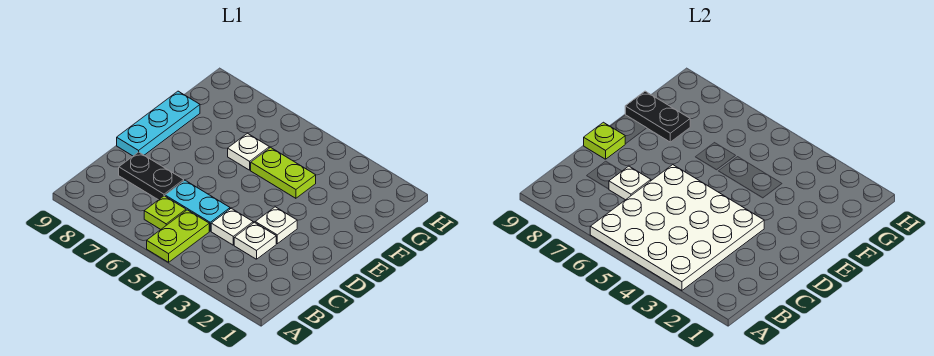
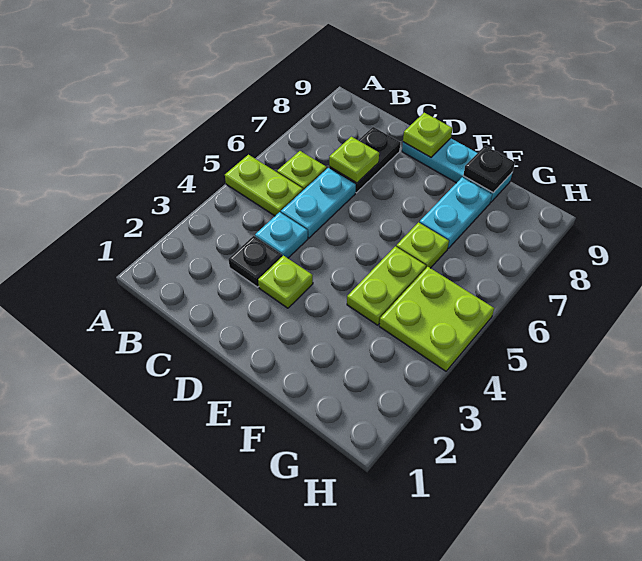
white plate A3:D6 level 2 -> none
white plate C3 level 1 -> black plate C3 level 1
white plate C4 level 1 -> cyan plate C4 level 1
white plate C7 level 2 -> lime plate C7 level 2
white plate D3 level 1 -> lime plate D3 level 1
white plate F6 level 1 -> lime plate F6 level 1
none -> cyan plate F7:F8 level 1
black plate F8:F9 level 2 -> black plate F9 level 2
none -> lime plate G4:H5 level 1

